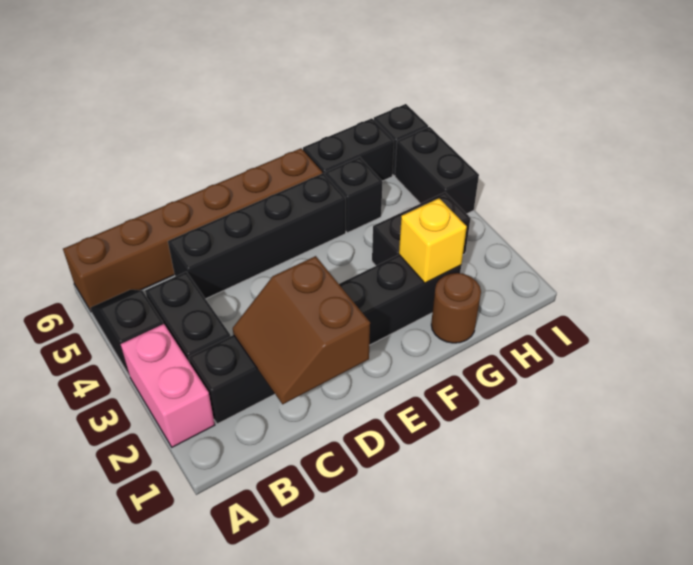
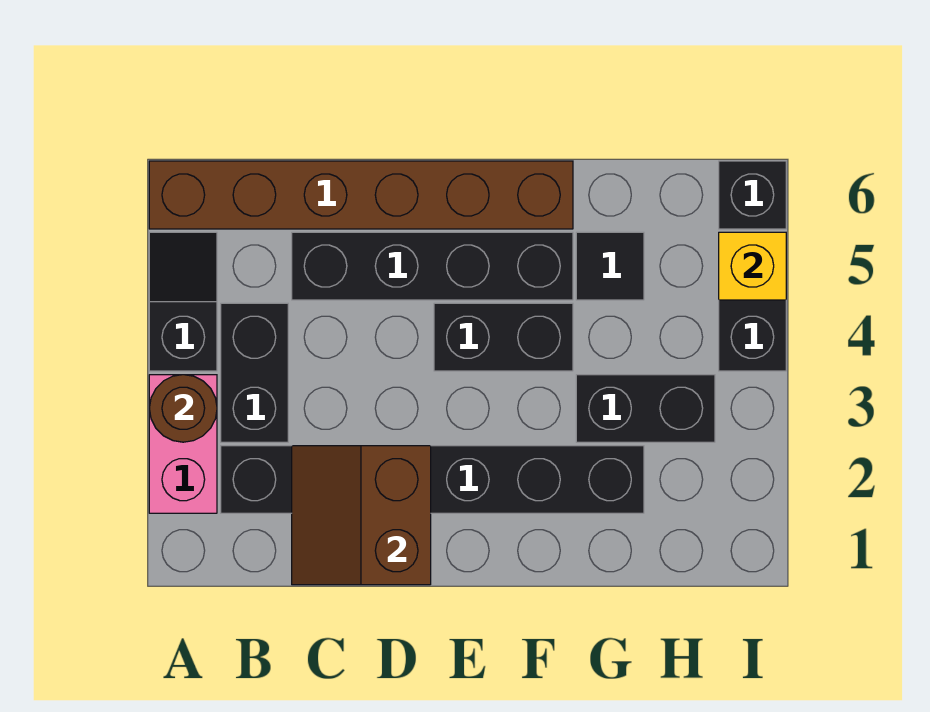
brown round brick G1 level 1 -> brown round brick A3 level 2
yellow brick G2 level 2 -> yellow brick I5 level 2
black brick G5 level 1 -> black tile G5 level 1
black brick G6:H6 level 1 -> black brick E4:F4 level 1

